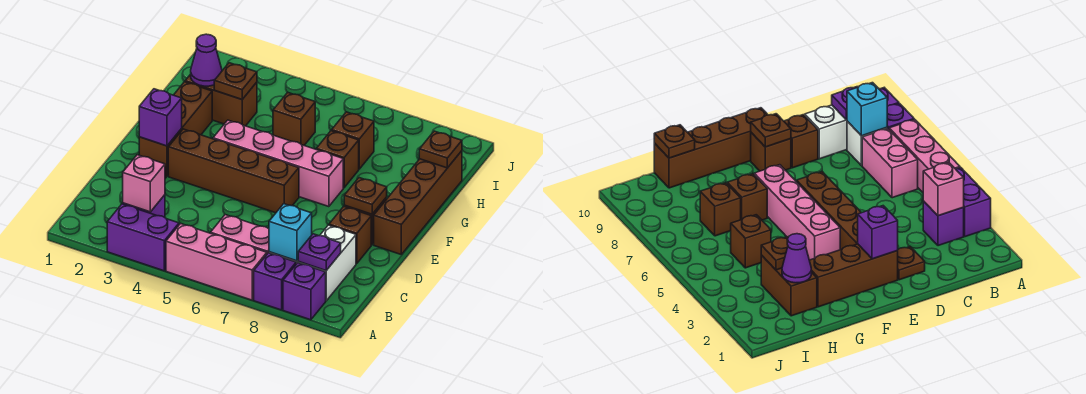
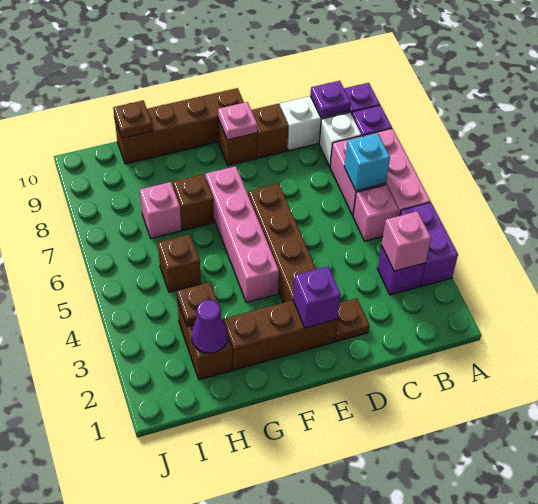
none -> pink brick B5 level 1
cyan brick B8 level 2 -> cyan brick B6 level 2
brown plate E9 level 2 -> pink plate E9 level 2
brown brick H7 level 1 -> pink brick H7 level 1

